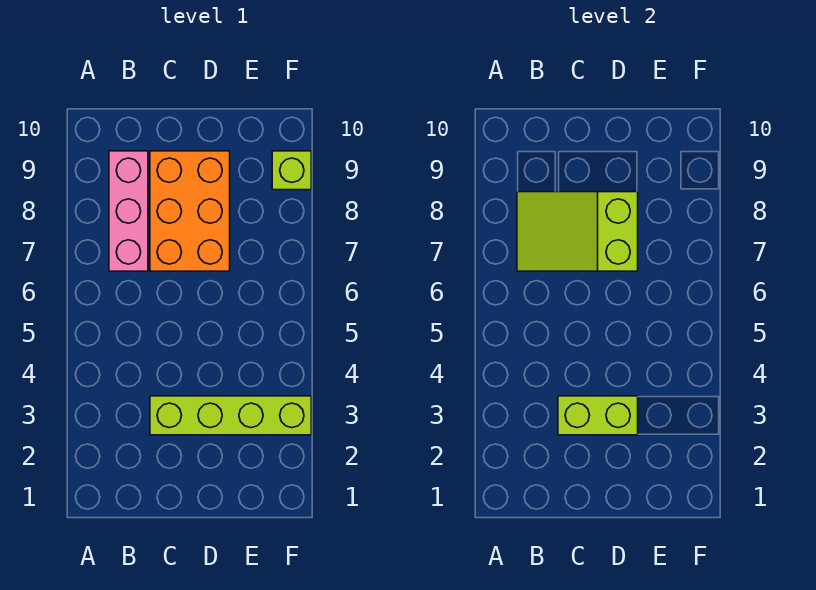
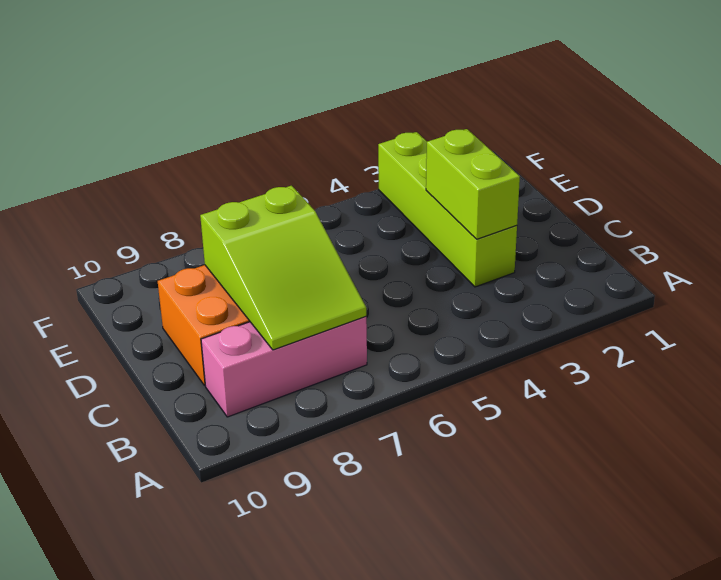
lime brick F9 level 1 -> none

